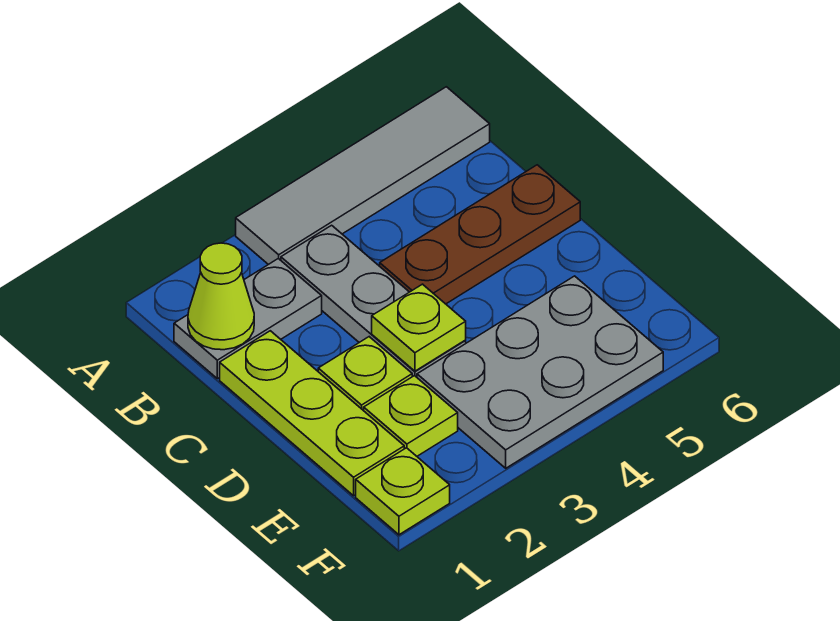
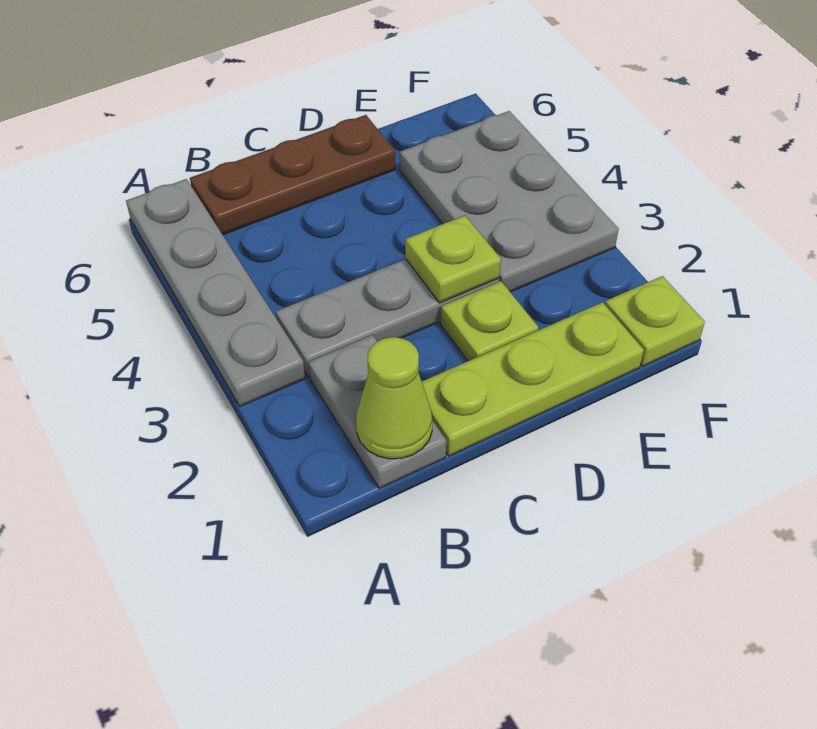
grey tile A3:A6 level 1 -> grey plate A3:A6 level 1
brown plate C4:C6 level 1 -> brown plate B6:D6 level 1
lime plate E2 level 1 -> none

